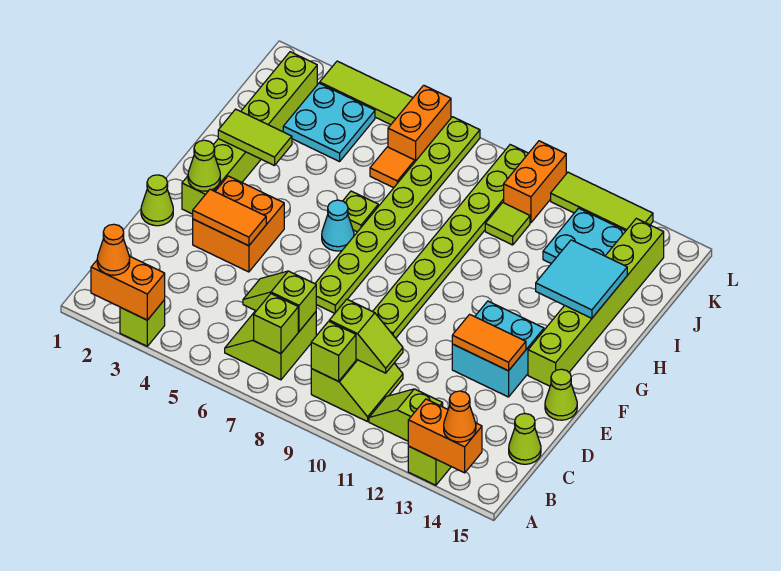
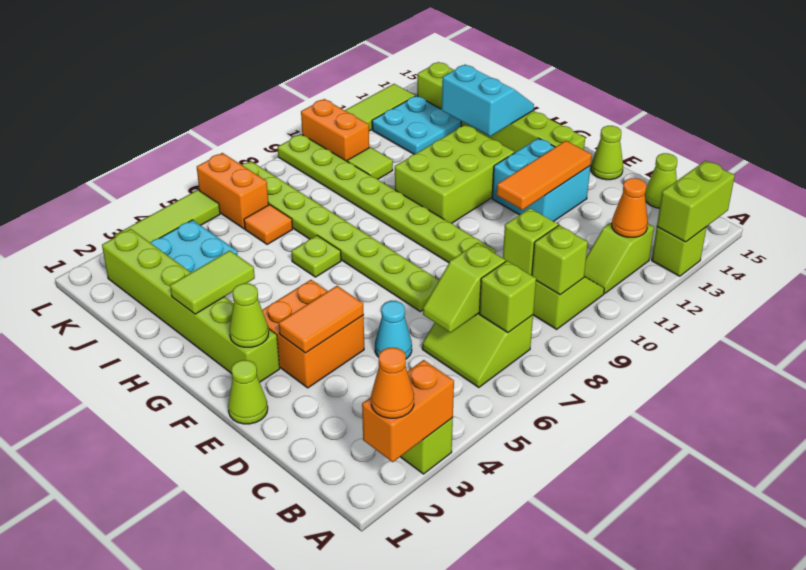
orange brick A13:A14 level 2 -> lime brick A13:A14 level 2
orange cone A14 level 3 -> orange cone B12 level 2
orange tile E12:E13 level 2 -> orange tile E11:E13 level 2
cyan cone G6 level 1 -> cyan cone D5 level 1
none -> lime brick G10:H12 level 1
cyan tile H13:I14 level 2 -> cyan slope H13:I14 level 2 top 13

